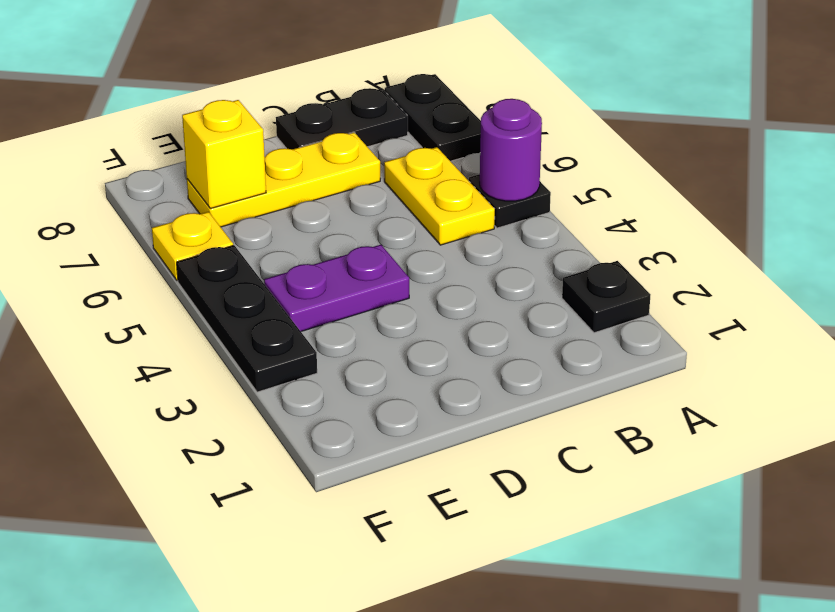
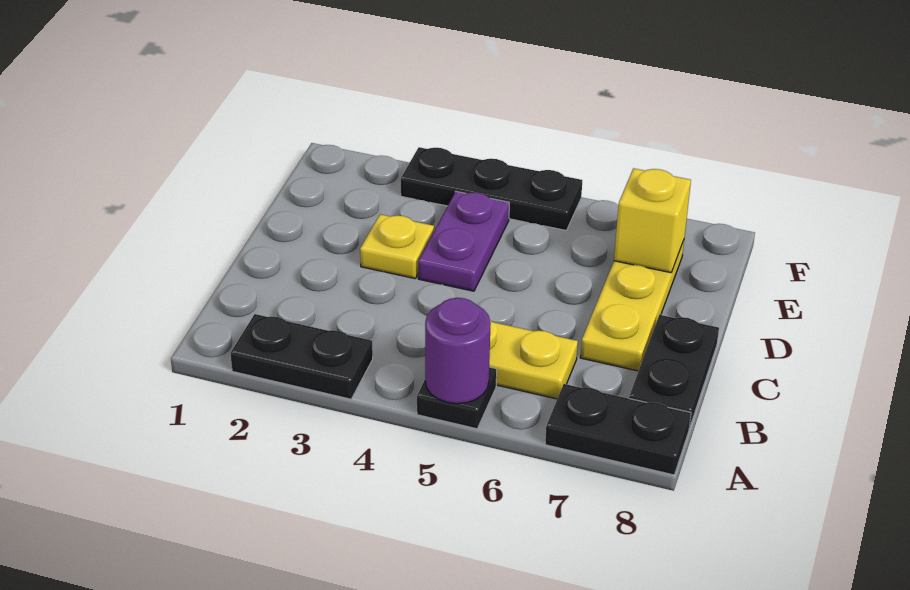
black plate A2 level 1 -> black plate A2:A3 level 1
yellow plate F6 level 1 -> yellow plate D3 level 1

